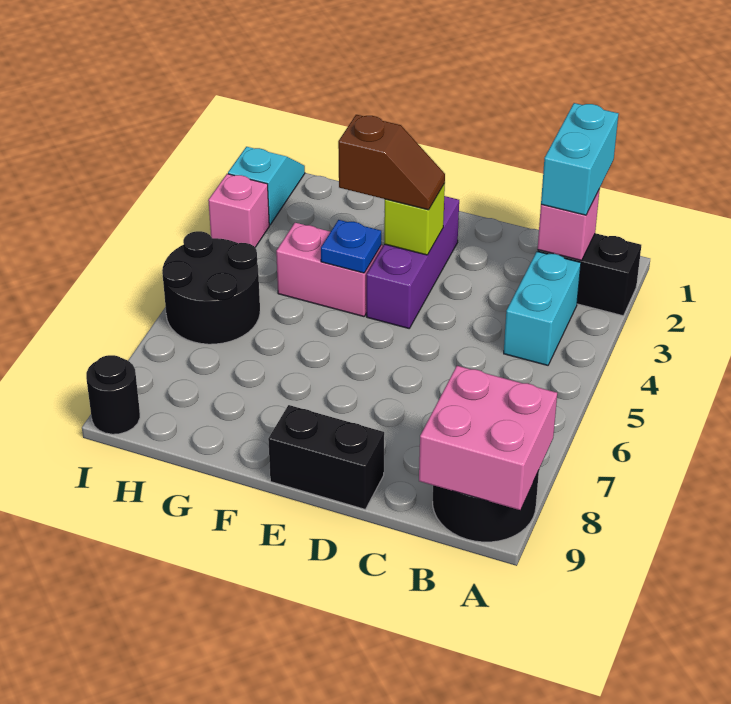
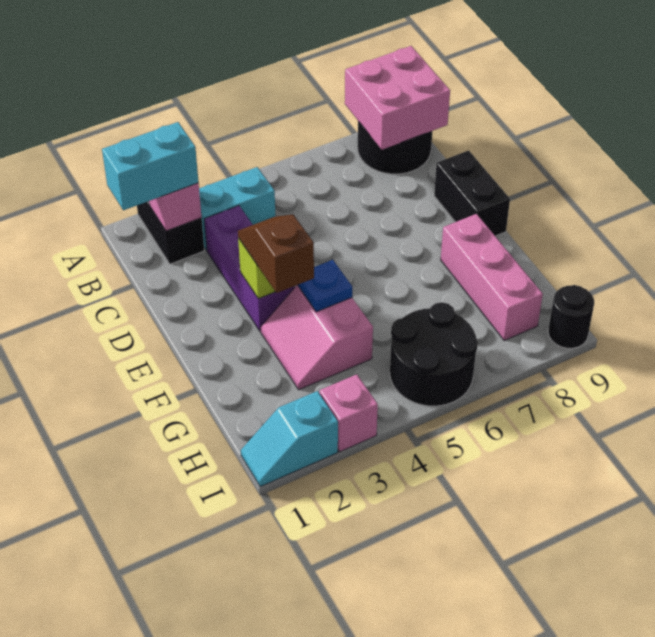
purple brick E2:E4 level 1 -> purple brick C3:E3 level 1
none -> pink brick F8:H8 level 1

